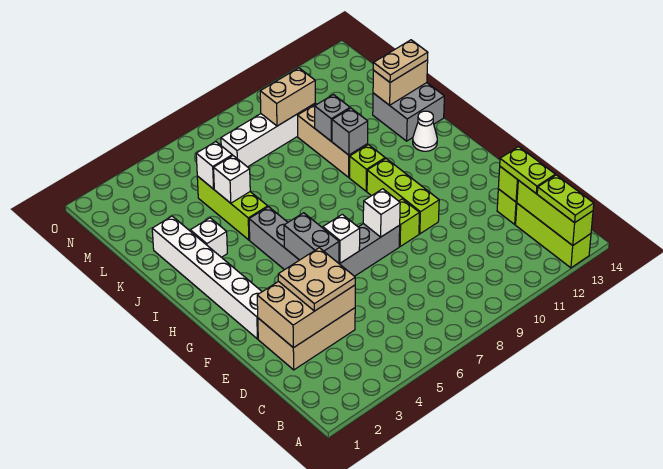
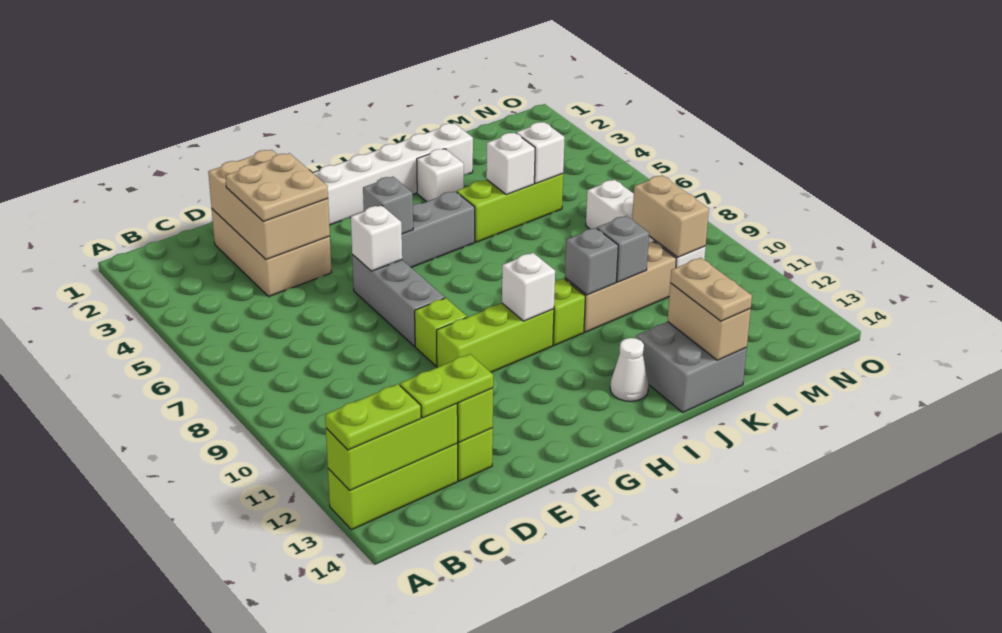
grey brick F5:G5 level 2 -> grey brick G5 level 2
white brick F8 level 2 -> white brick H10 level 2

